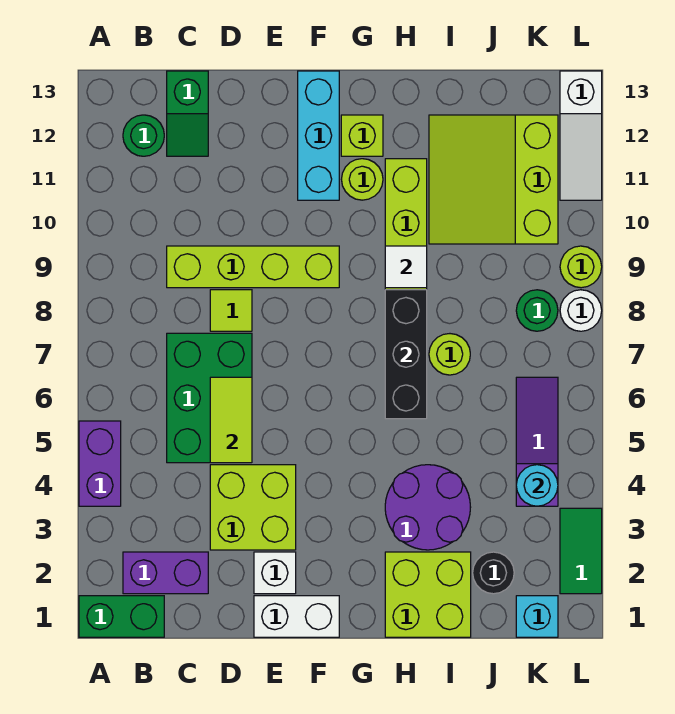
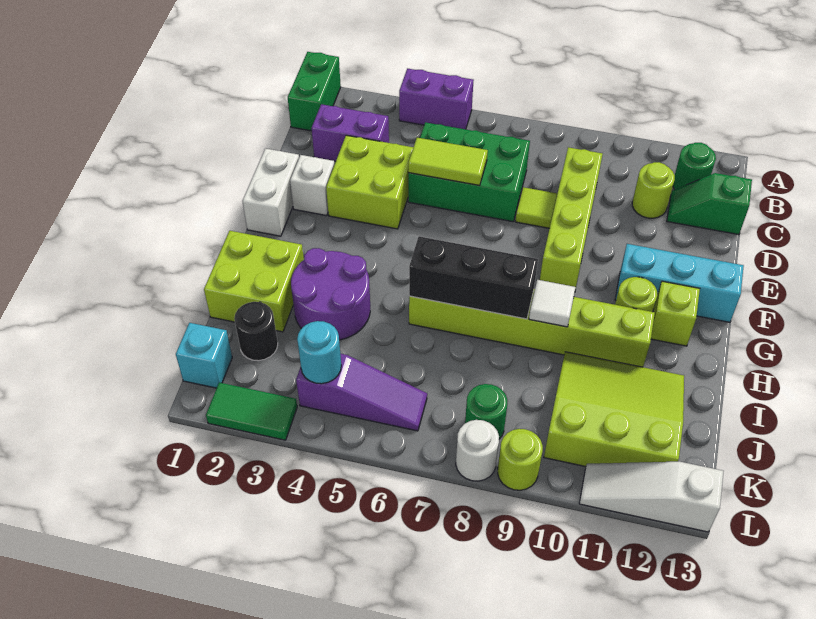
purple brick B2:C2 level 1 -> purple brick C2:C3 level 1
lime round brick I7 level 1 -> lime round brick C11 level 1

